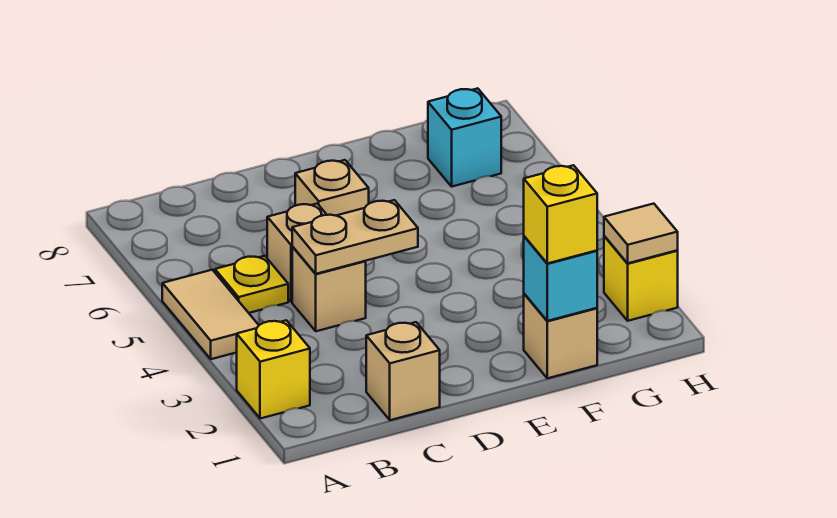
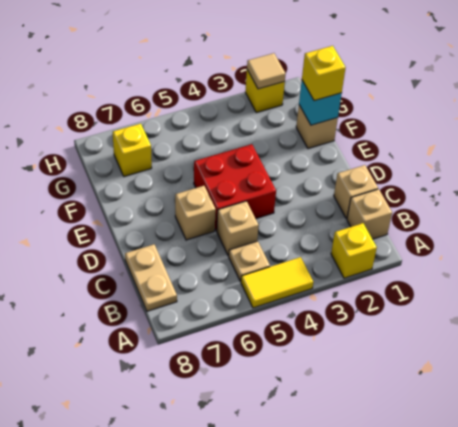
tan tile A4:A5 level 1 -> yellow tile A4:A5 level 1
yellow plate B5 level 1 -> tan plate B5 level 1
tan brick C4 level 1 -> tan brick B1 level 1
tan plate C4:D4 level 2 -> tan plate B8:C8 level 1
none -> red brick D4:E5 level 1
cyan brick G7 level 1 -> yellow brick G7 level 1

